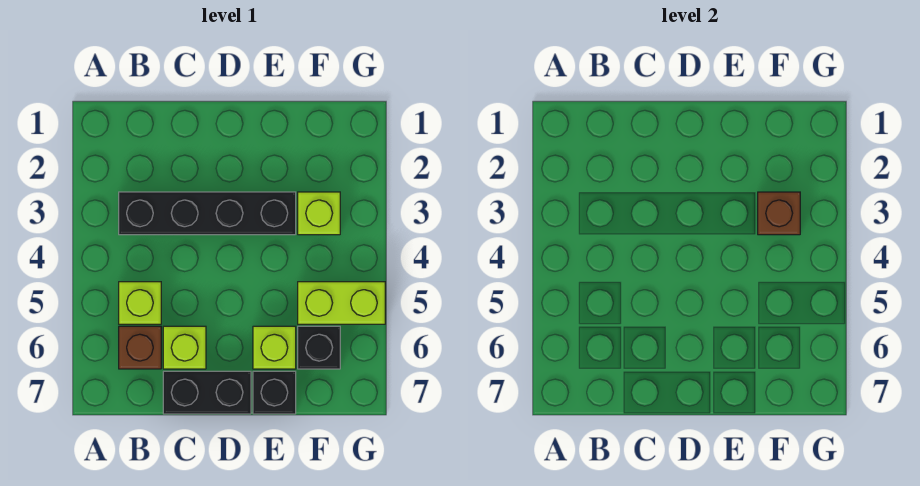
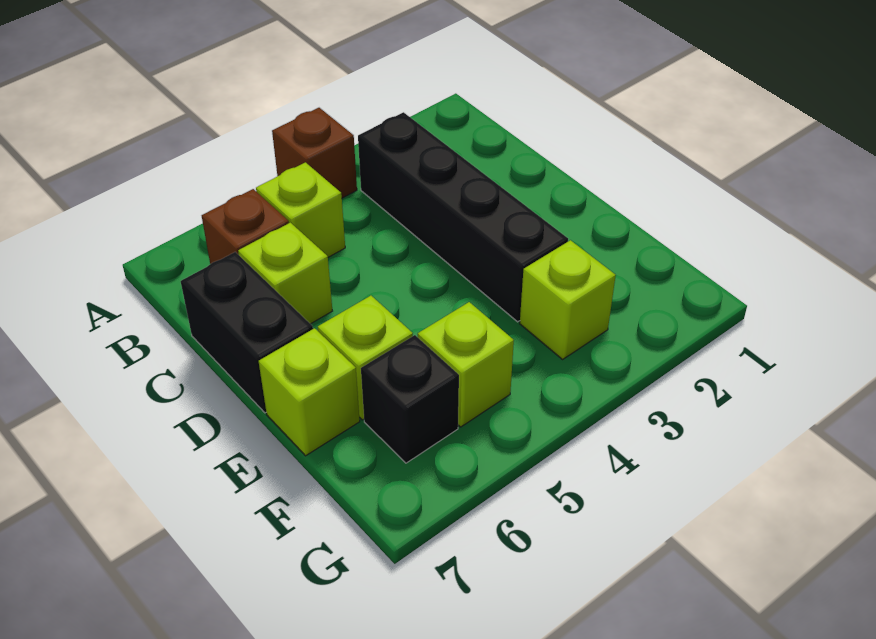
black brick E7 level 1 -> lime brick E7 level 1
brown brick F3 level 2 -> brown brick A4 level 1
lime brick F5:G5 level 1 -> lime brick F5 level 1

